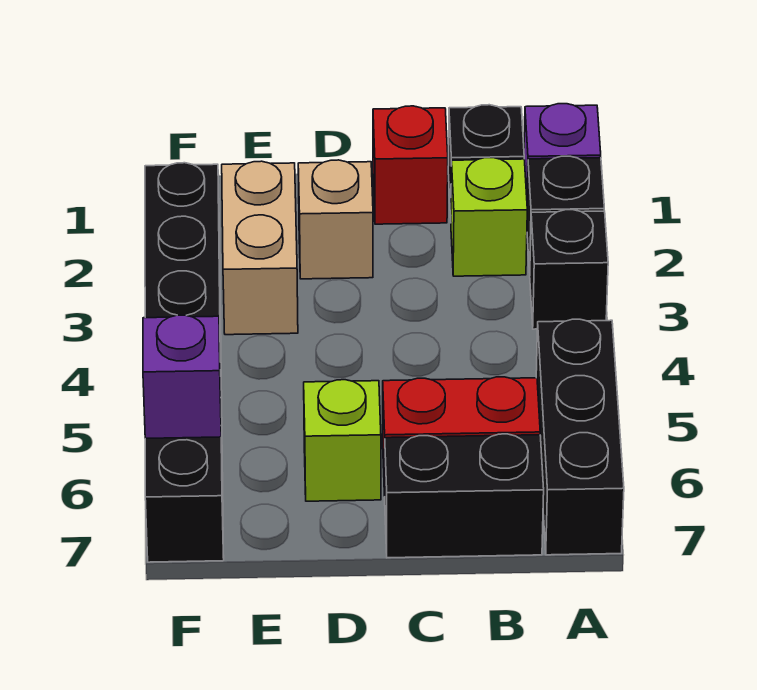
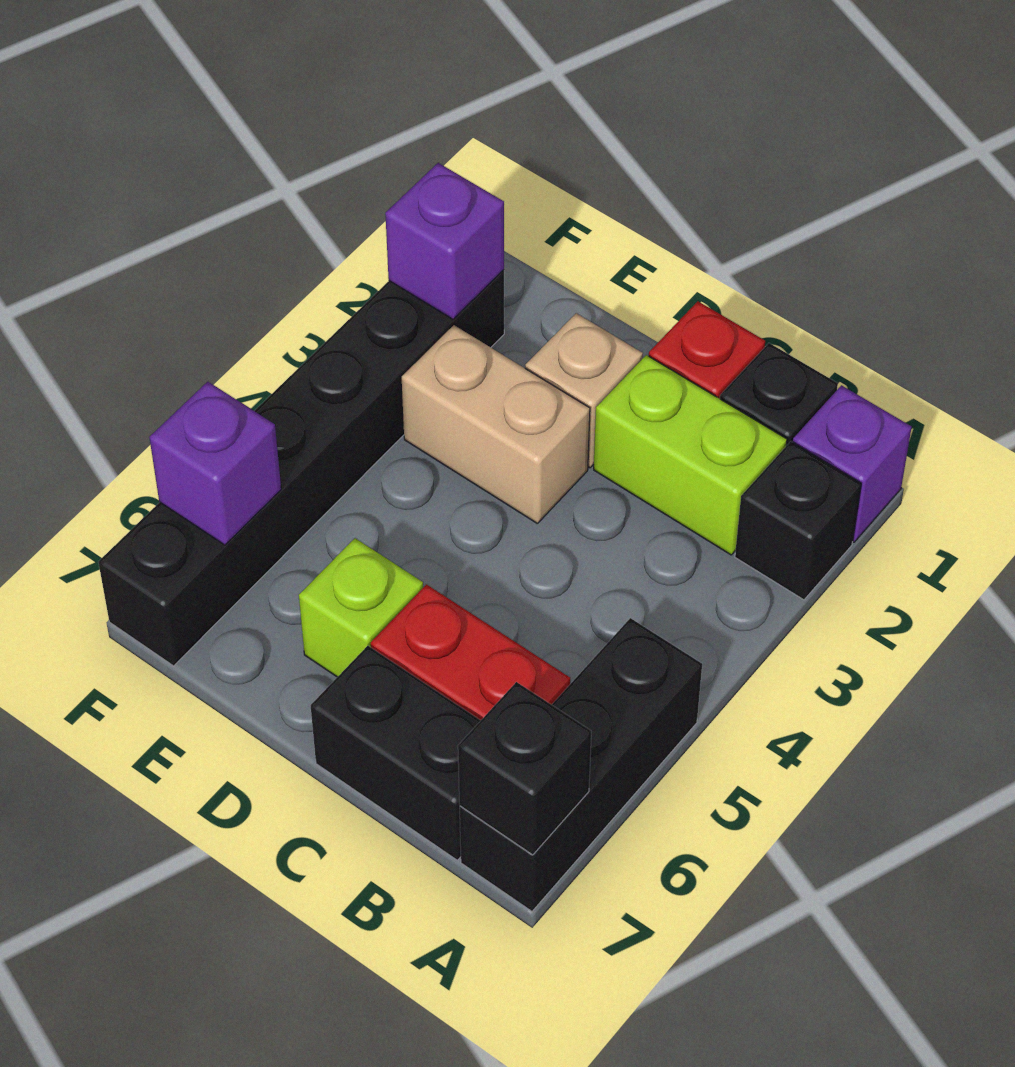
black brick A3 level 1 -> black brick A7 level 2
lime brick B2 level 1 -> lime brick B2:C2 level 1
tan brick E2:E3 level 1 -> tan brick D3:E3 level 1
none -> purple brick F2 level 2

